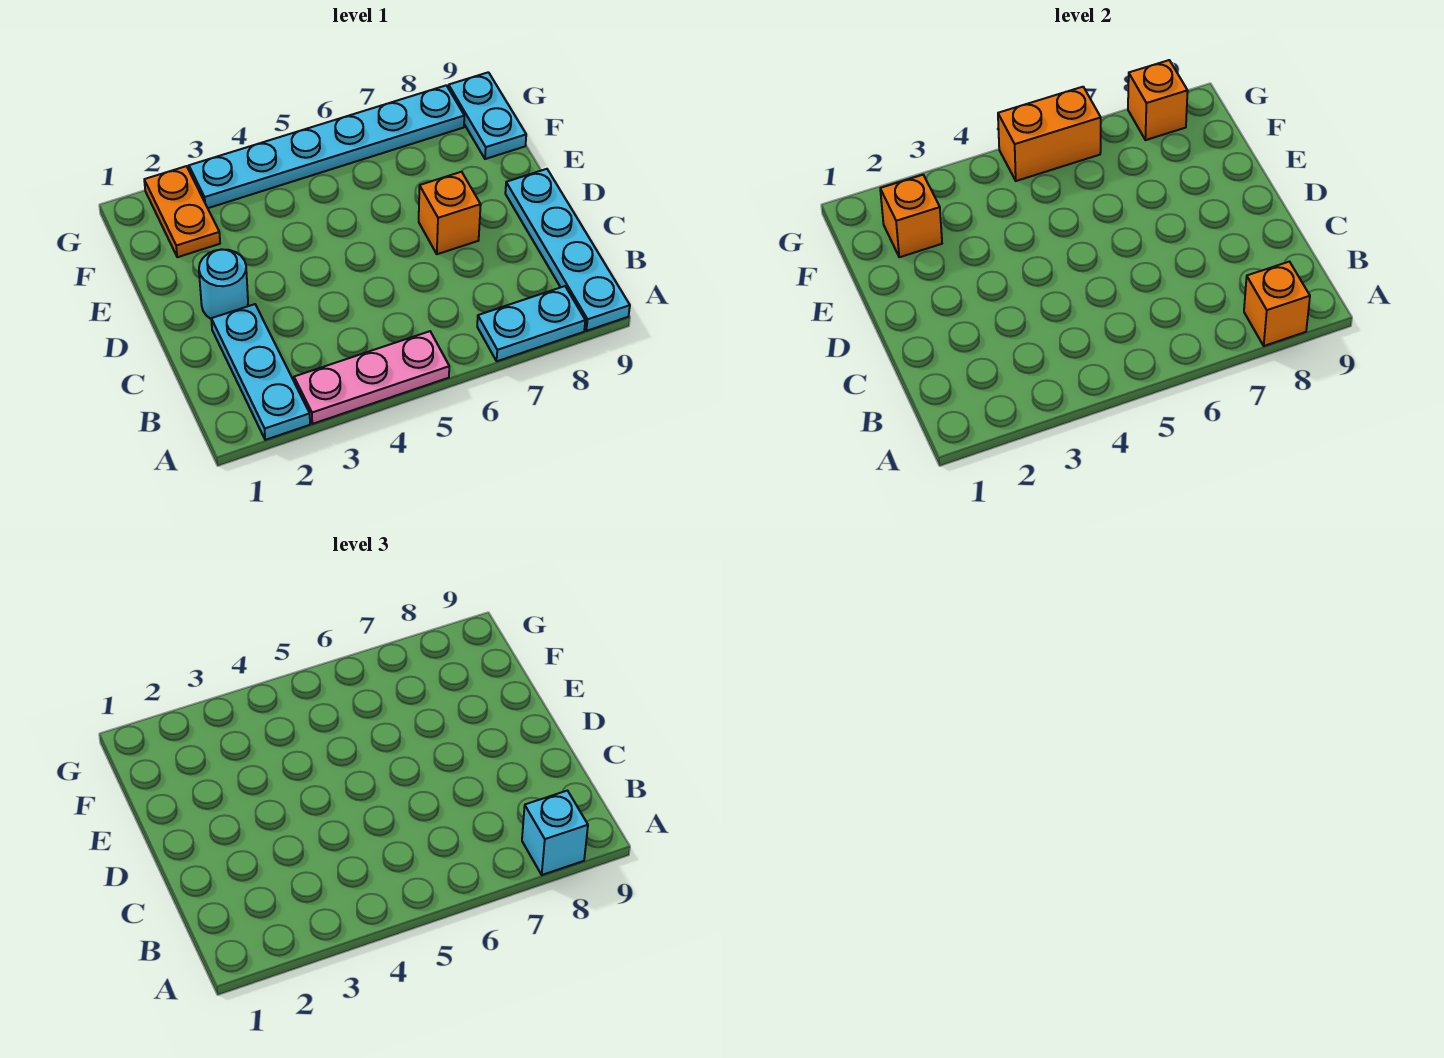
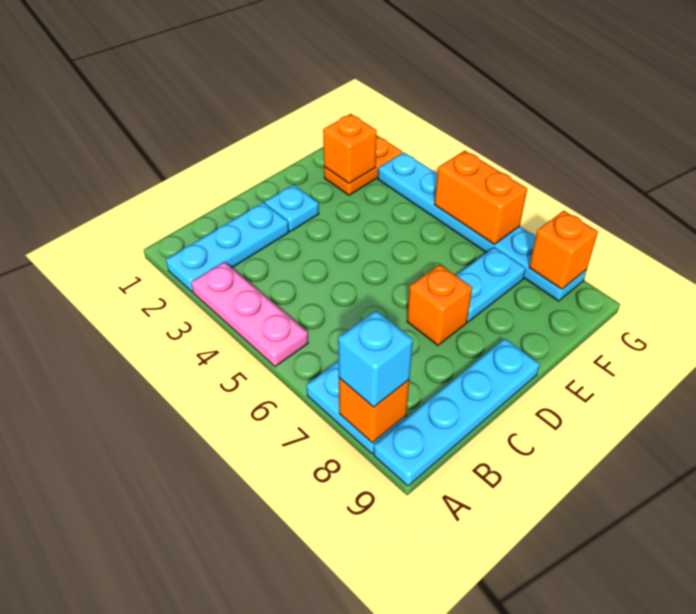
cyan round brick D2 level 1 -> cyan plate D2 level 1
cyan plate F9:G9 level 1 -> cyan plate E7:F7 level 1

